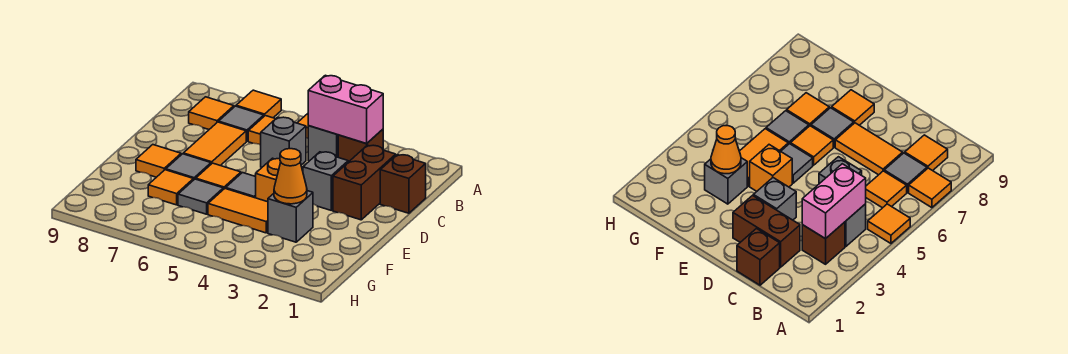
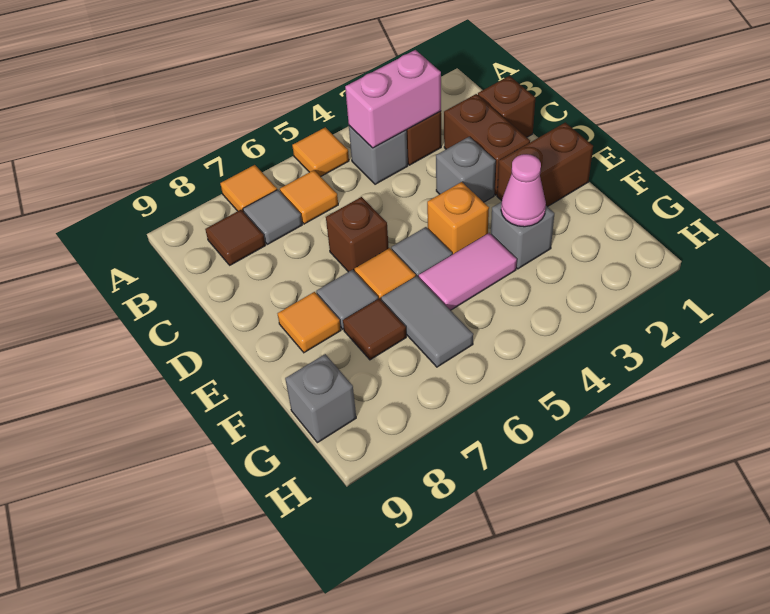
orange tile B8 level 1 -> brown tile B8 level 1
grey brick C5 level 1 -> grey brick G9 level 1
orange tile C7:D7 level 1 -> none
none -> brown brick D6 level 1
none -> brown brick E1:E2 level 1
orange cone F3 level 2 -> pink cone F3 level 2
orange tile F4:F5 level 1 -> pink tile F4:F5 level 1
grey tile F6 level 1 -> grey tile F6:G6 level 1
orange tile F7 level 1 -> brown tile F7 level 1

